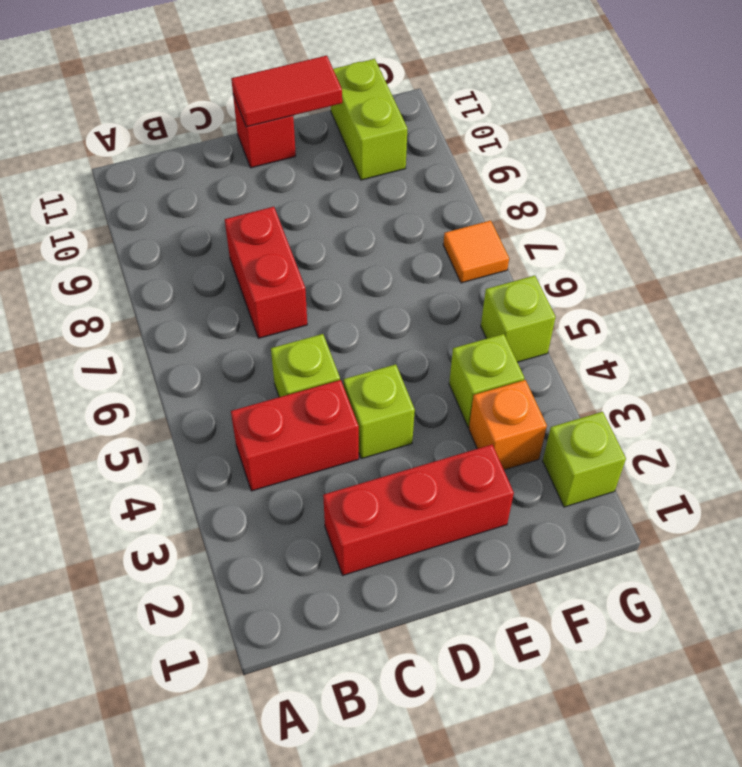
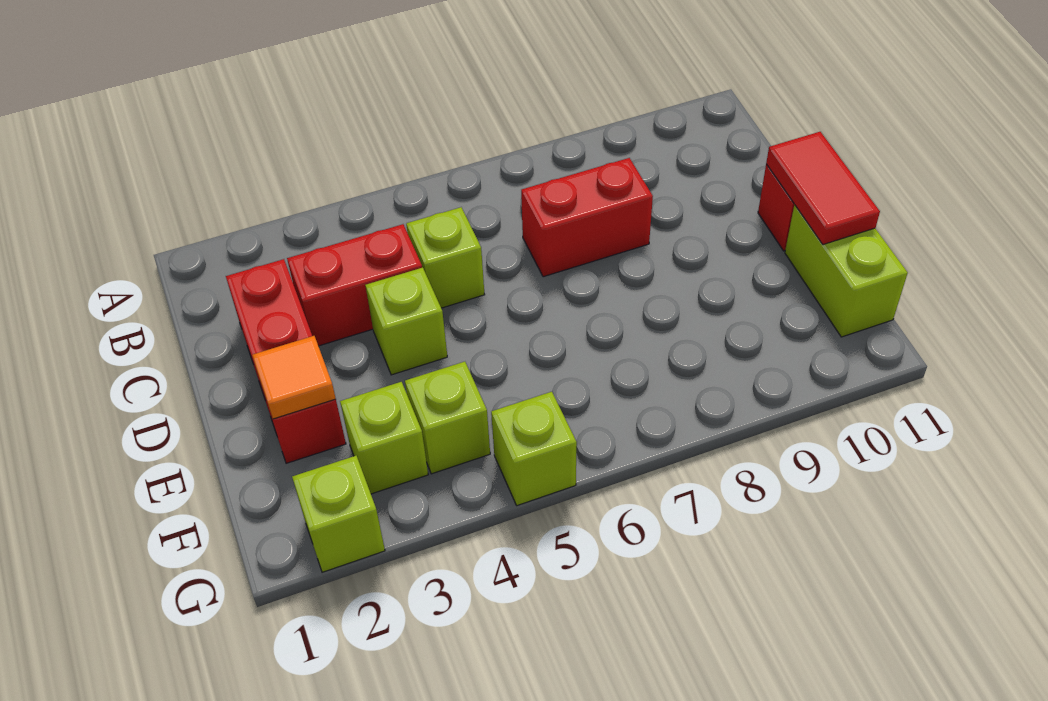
red brick B4:C4 level 1 -> red brick C3:C4 level 1
orange brick F3 level 1 -> lime brick F3 level 1
lime brick F10:F11 level 1 -> lime brick E11:F11 level 1
orange tile G7 level 1 -> orange tile E2 level 2

